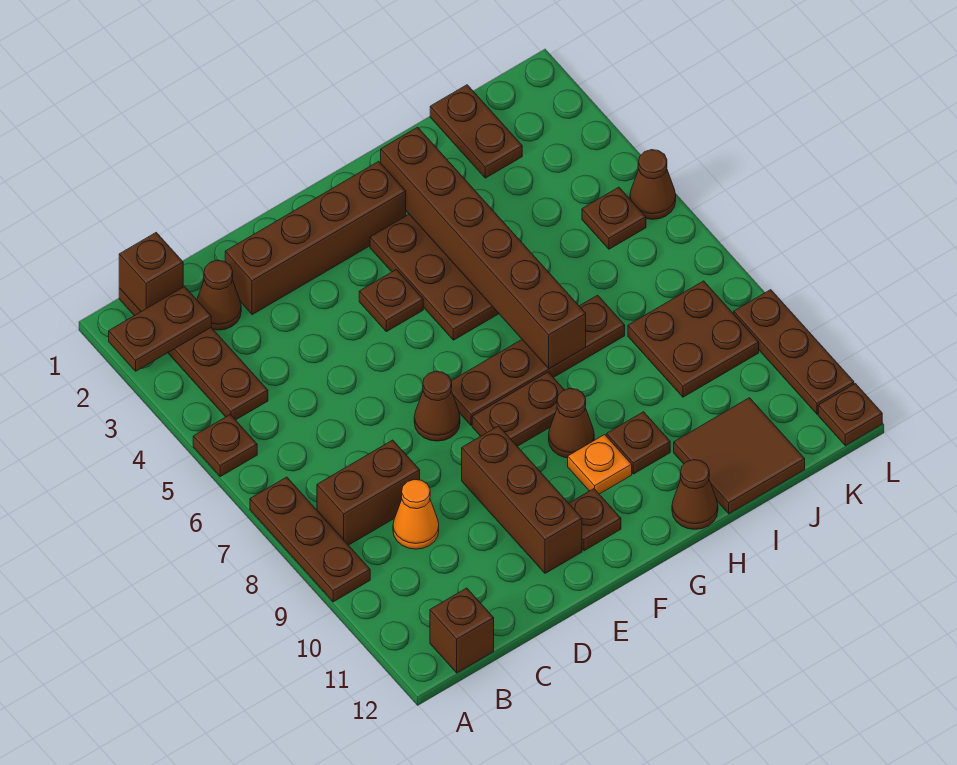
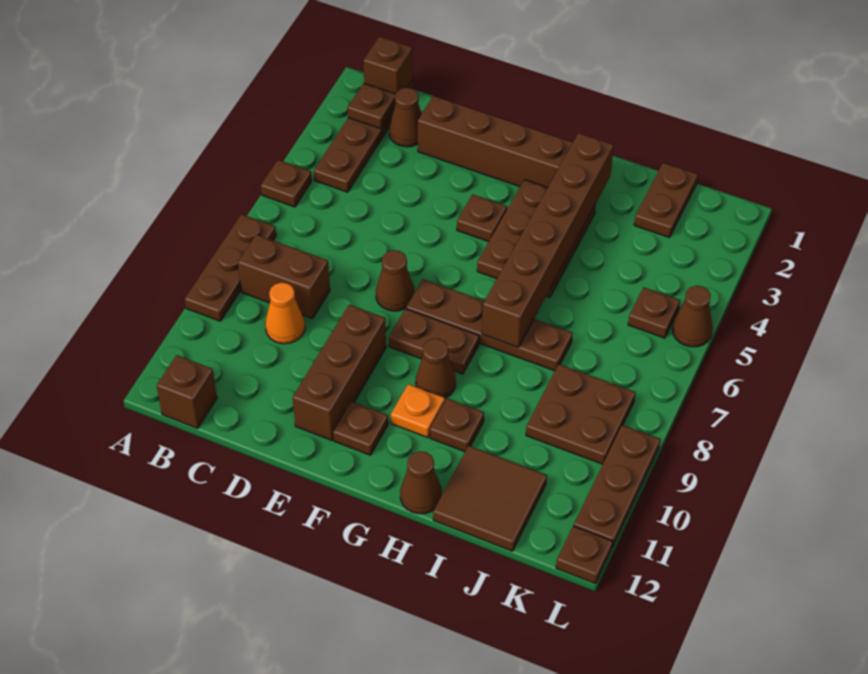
brown plate A2:B2 level 2 -> brown plate B2 level 2

